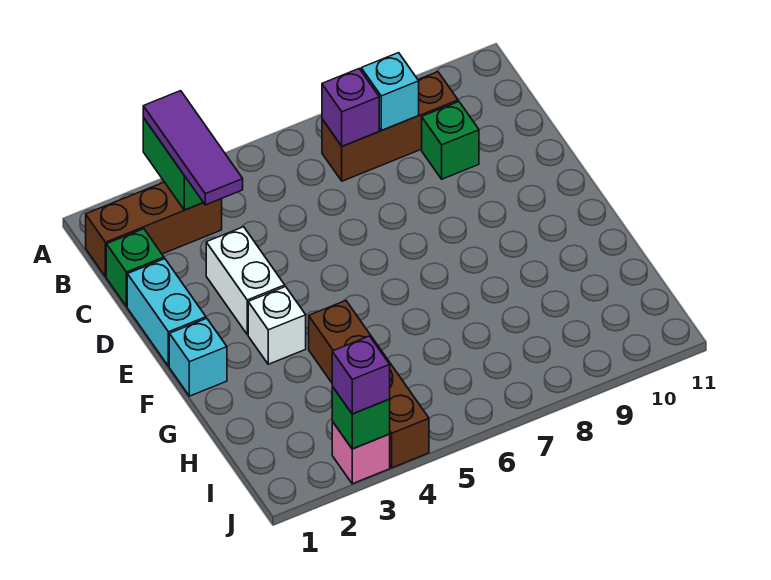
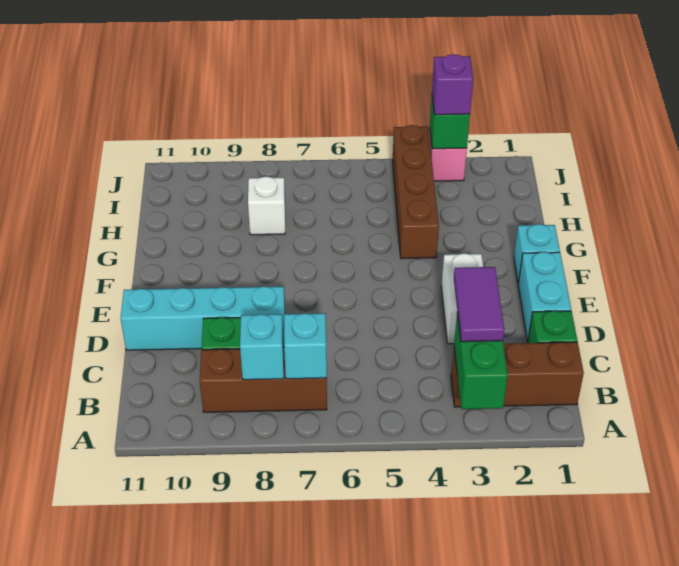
purple tile A3:C3 level 3 -> purple tile B3:C3 level 3
purple brick B7 level 2 -> cyan brick B7 level 2
none -> cyan brick D8:D11 level 1
white brick F3 level 1 -> white brick H8 level 1

